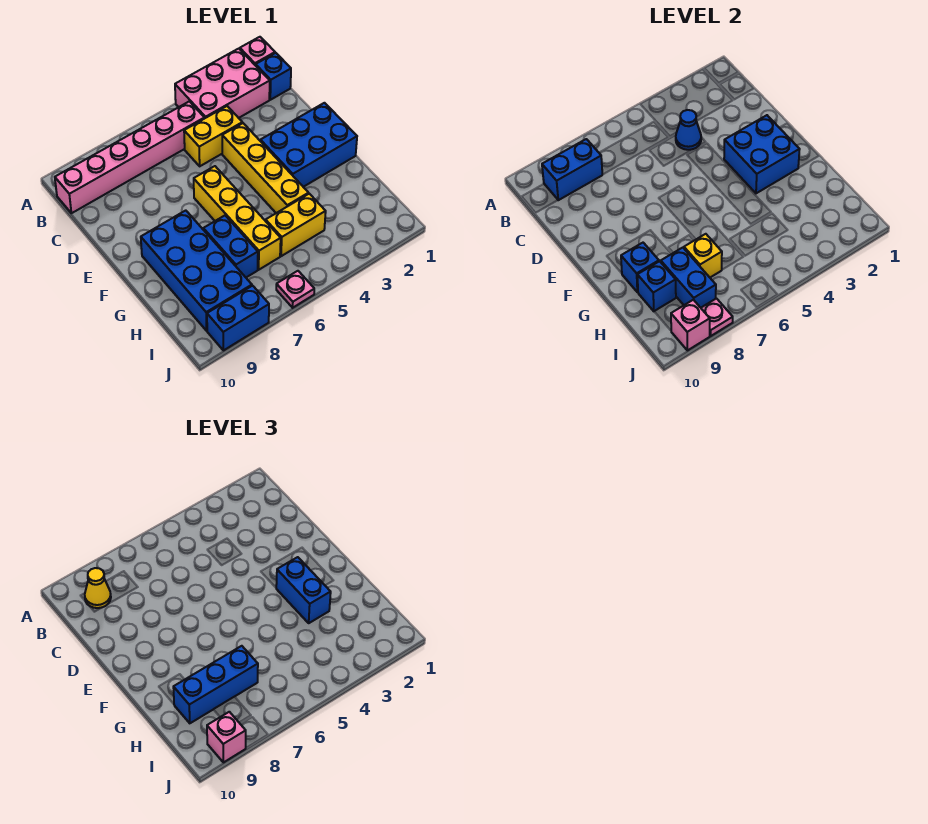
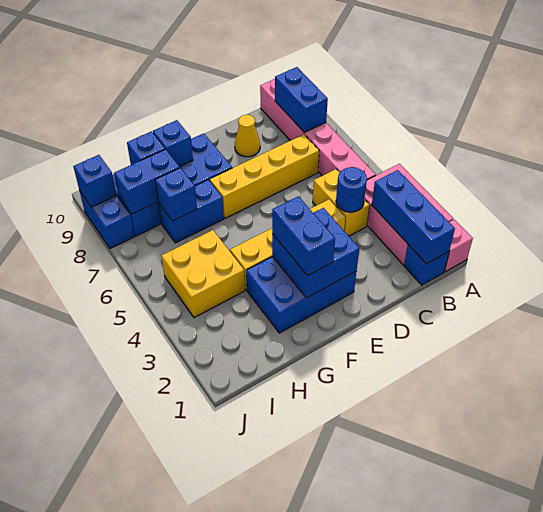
yellow cone B9 level 3 -> yellow cone D9 level 1
blue cone C4 level 2 -> blue round brick C4 level 2
blue brick E1:F3 level 1 -> blue brick E2:G3 level 1
yellow brick E6:H6 level 1 -> yellow brick C7:F7 level 1
blue brick F3:G3 level 3 -> blue brick F2:F3 level 3
yellow brick H4:H5 level 1 -> yellow brick H4:I5 level 1
yellow brick H7 level 2 -> blue brick H7 level 2
blue brick H7:H9 level 3 -> blue brick B1:B3 level 2
pink plate J6 level 1 -> none
pink plate J8 level 2 -> none
pink brick J9 level 2 -> blue brick J9 level 2
pink brick J9 level 3 -> none

